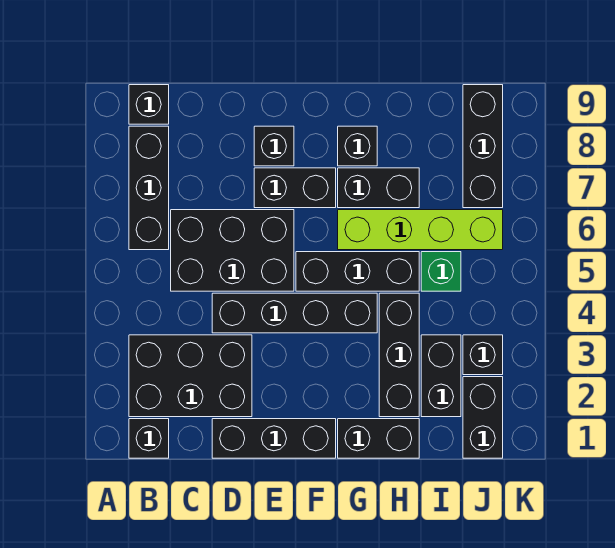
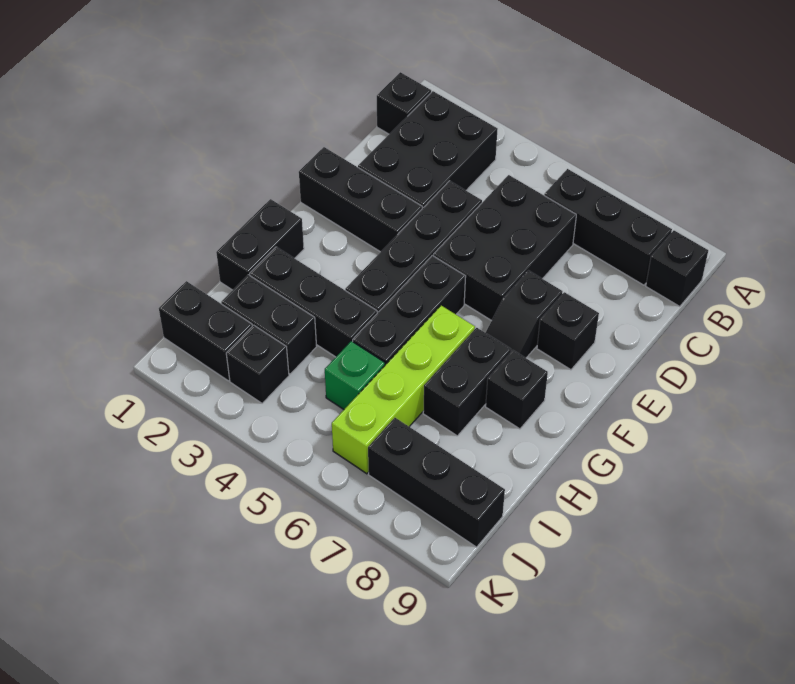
black brick D1:F1 level 1 -> black brick E1:E3 level 1
black brick E7:F7 level 1 -> black slope E7:F7 level 1 top E

